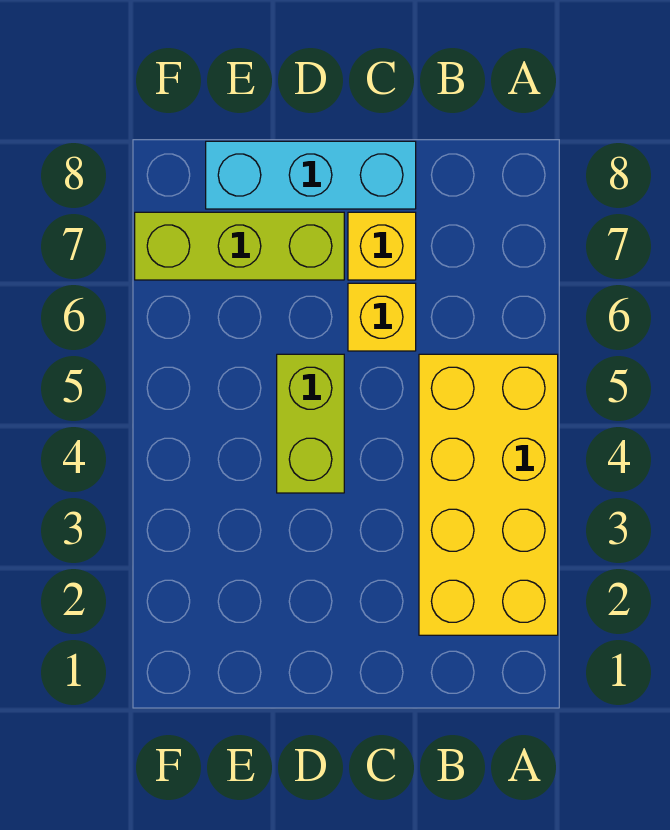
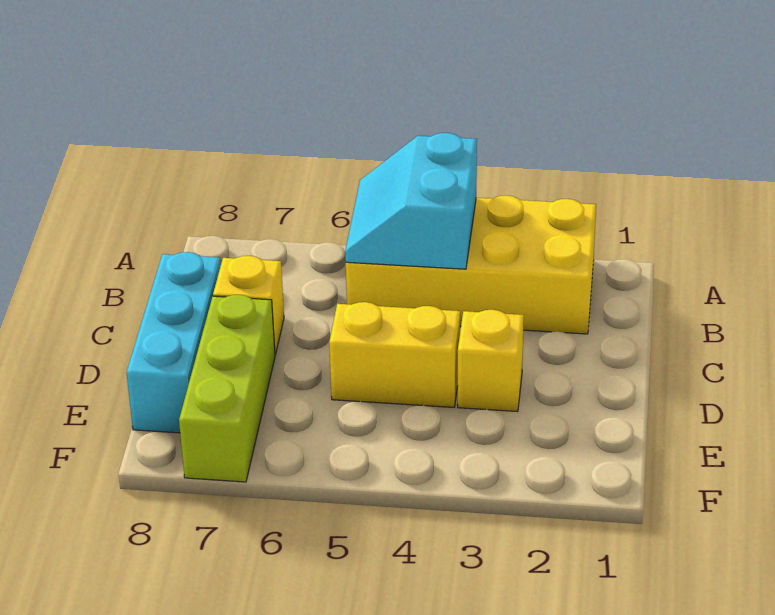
none -> cyan slope A4:B5 level 2 top 4
yellow brick C6 level 1 -> yellow brick D3 level 1
lime brick D4:D5 level 1 -> yellow brick D4:D5 level 1

